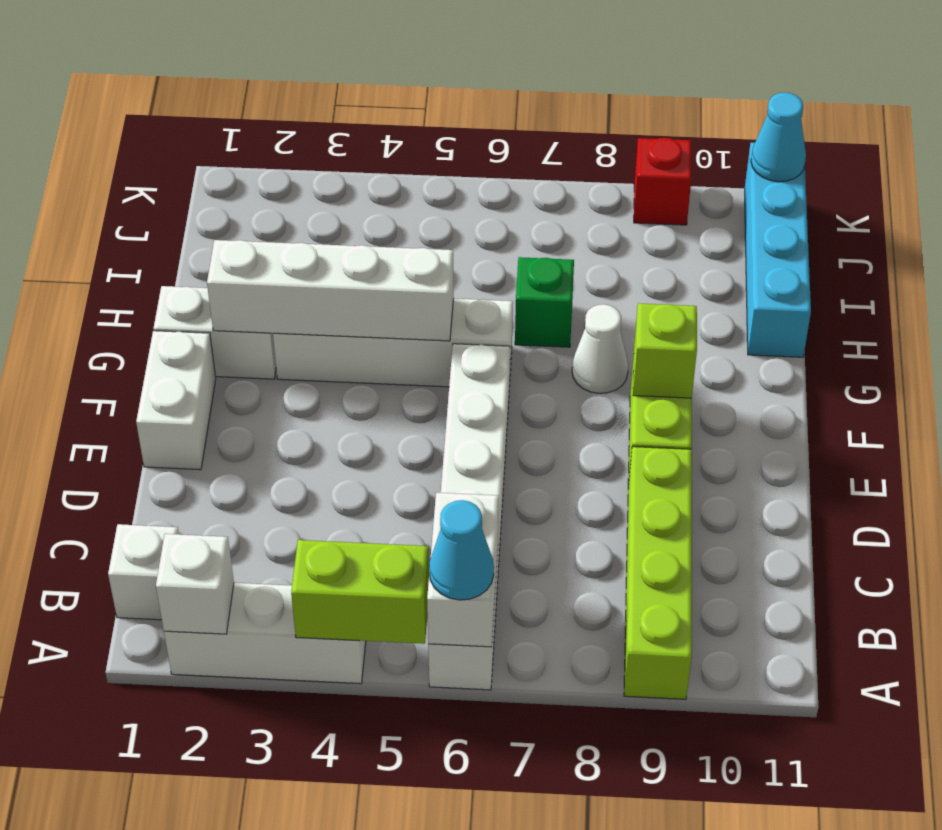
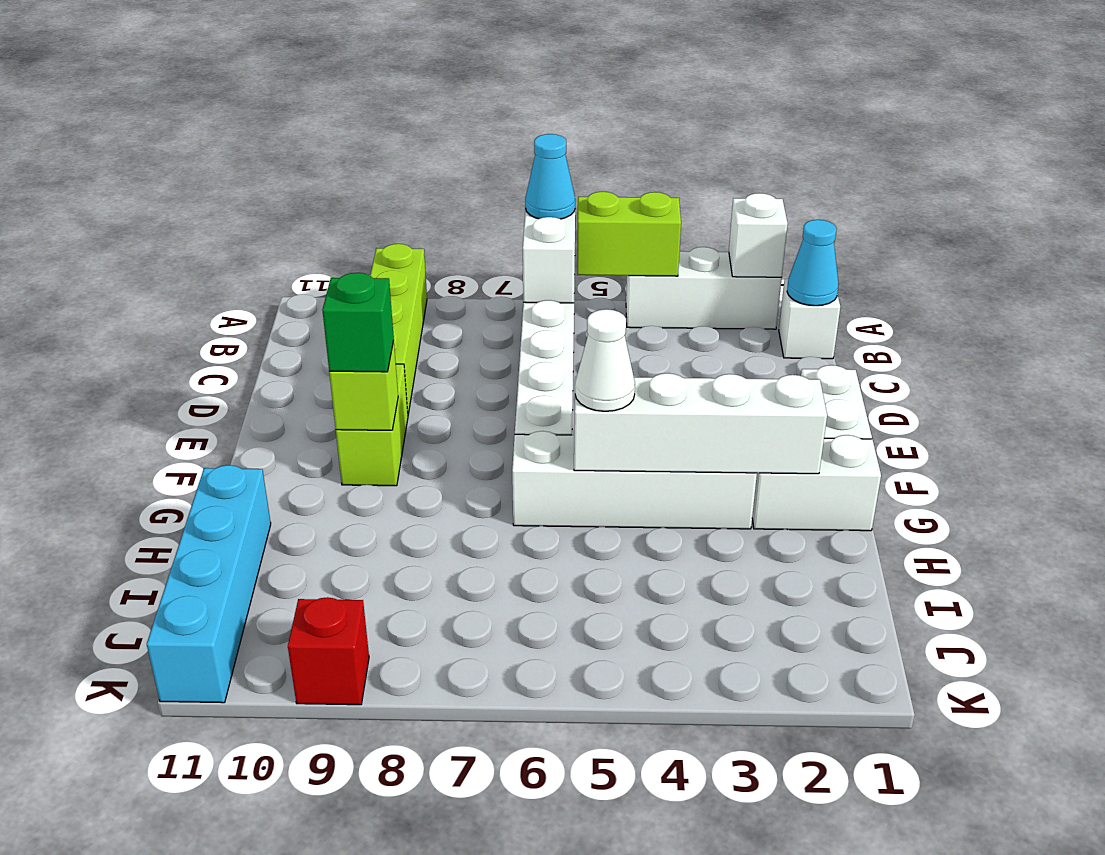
white cone G8 level 1 -> white cone G5 level 3
green brick H7 level 1 -> green brick F9 level 3
cyan cone K11 level 2 -> cyan cone B1 level 2

